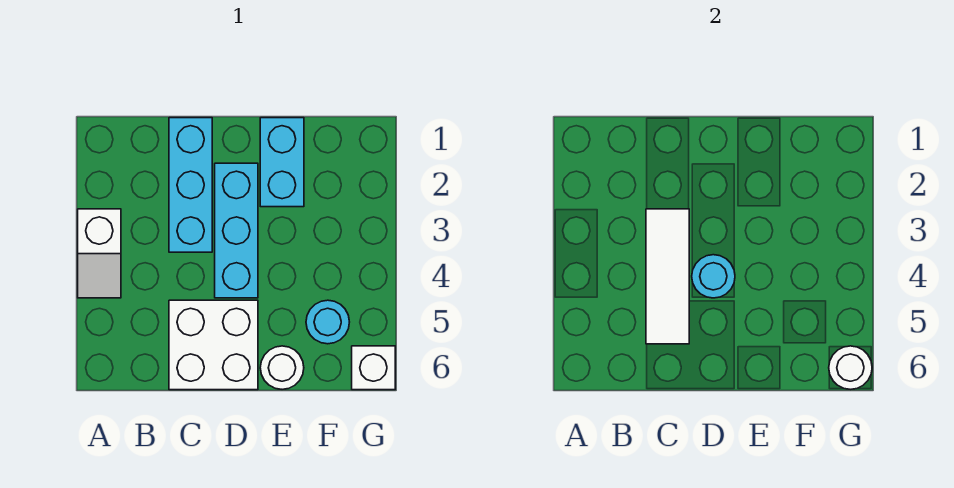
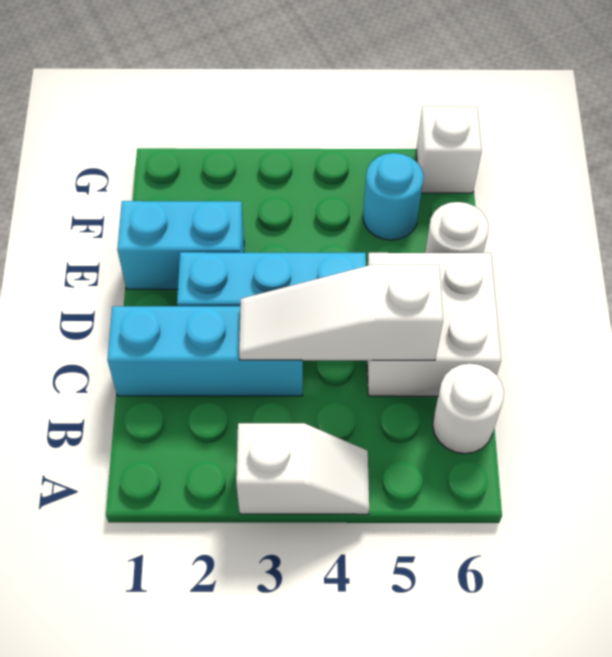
white tile C3:C5 level 2 -> white slope C3:C5 level 2 top 5
cyan round brick D4 level 2 -> none
white round brick G6 level 2 -> white round brick B6 level 1

